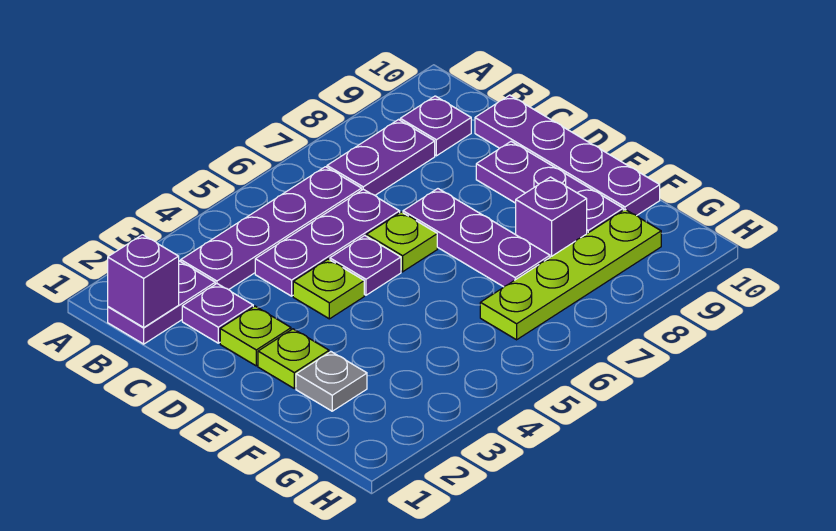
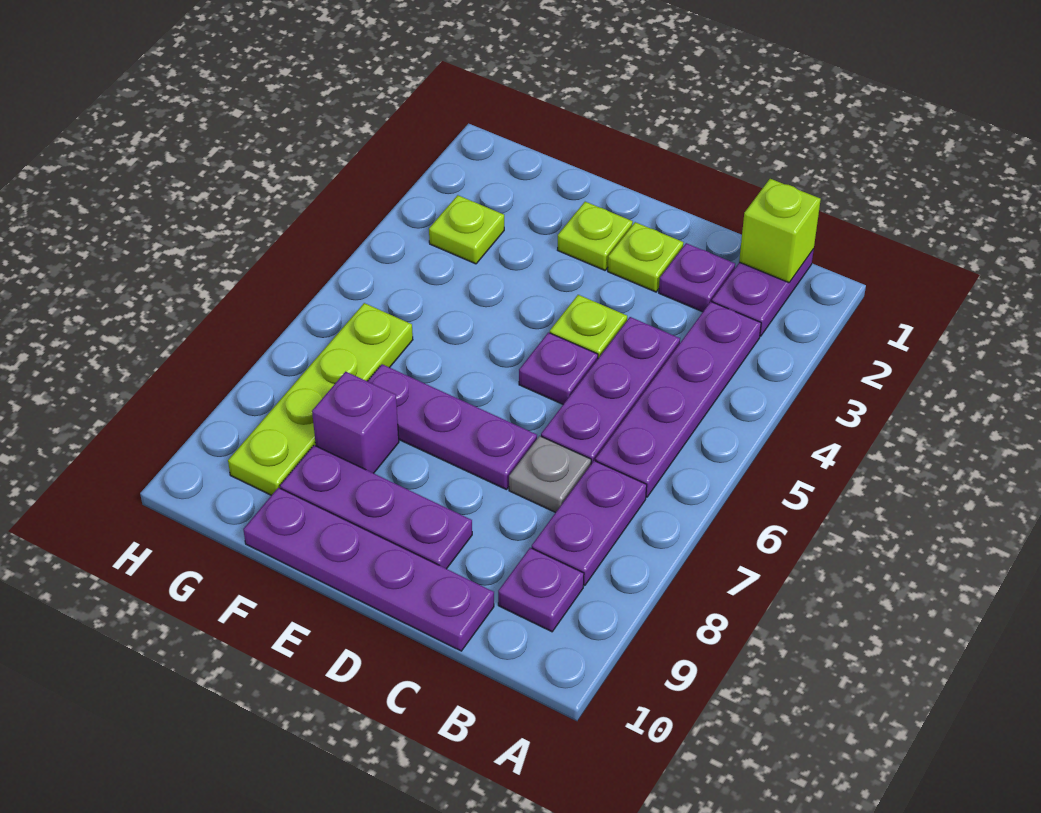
purple brick B1 level 2 -> lime brick B1 level 2
lime plate D6 level 1 -> lime plate G3 level 1
grey plate F2 level 1 -> grey plate C7 level 1

